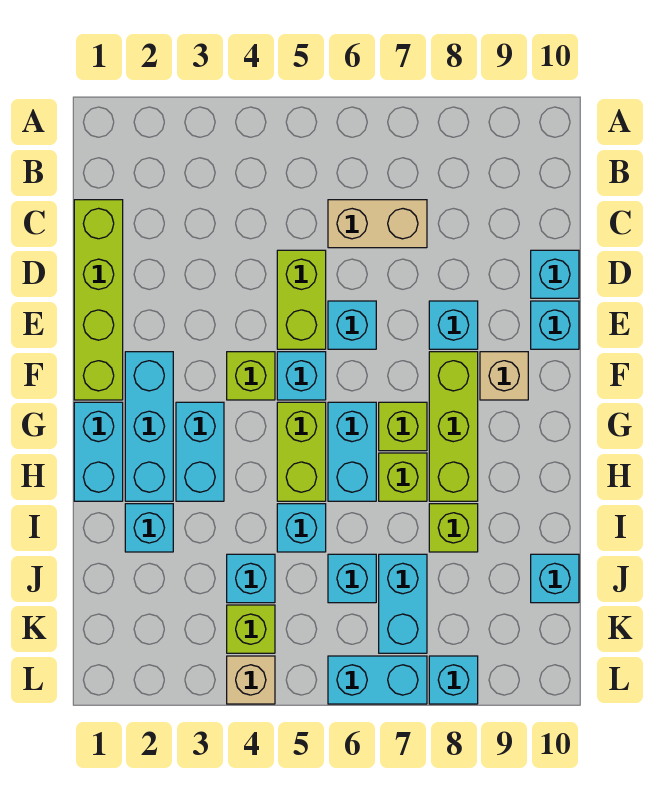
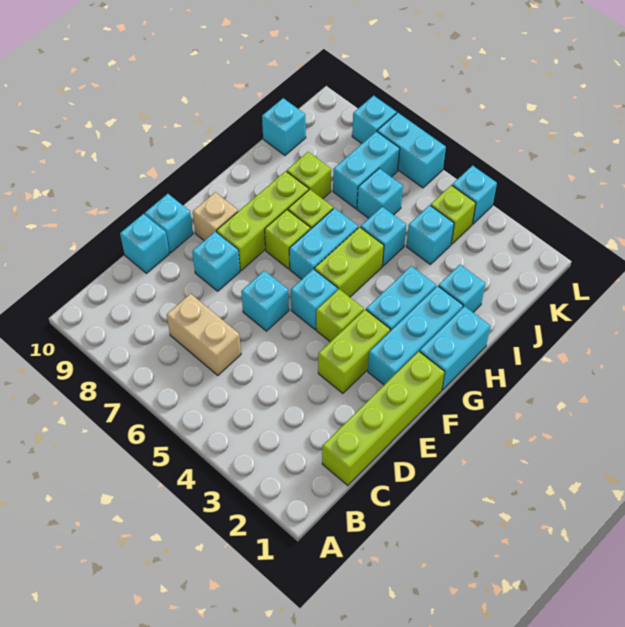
lime brick D5:E5 level 1 -> lime brick E3:F3 level 1
tan brick L4 level 1 -> cyan brick L4 level 1

